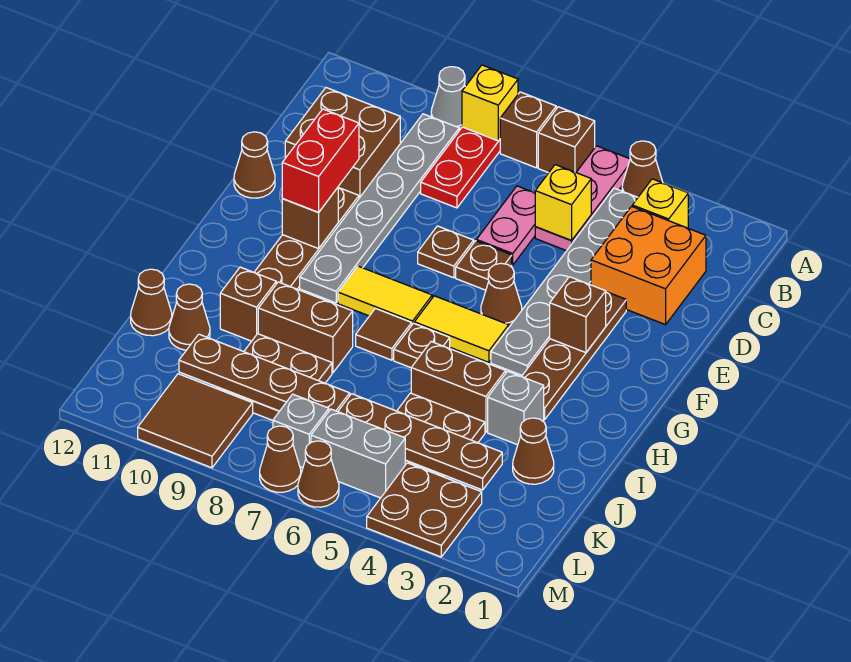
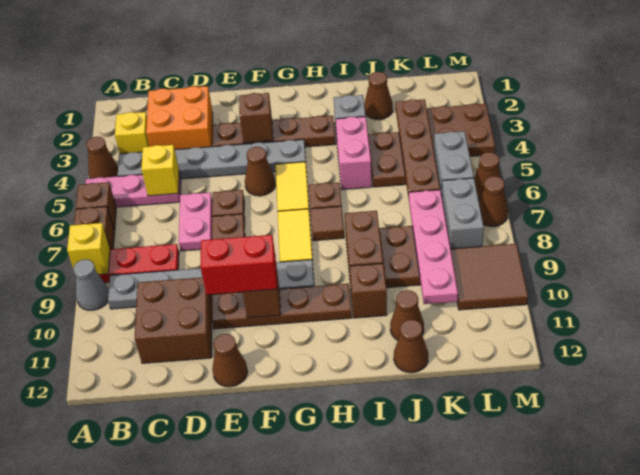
pink plate C6:D6 level 1 -> pink plate D6:D7 level 1
brown brick I4:I5 level 1 -> pink brick I4:I5 level 1
brown plate K7:K10 level 2 -> pink plate K7:K10 level 2
grey brick L7 level 1 -> grey brick L7:L8 level 1

